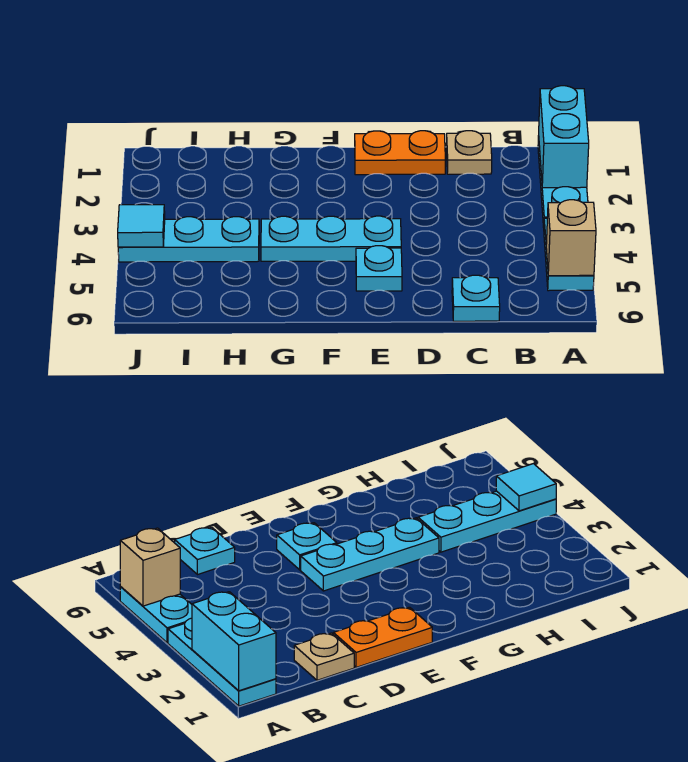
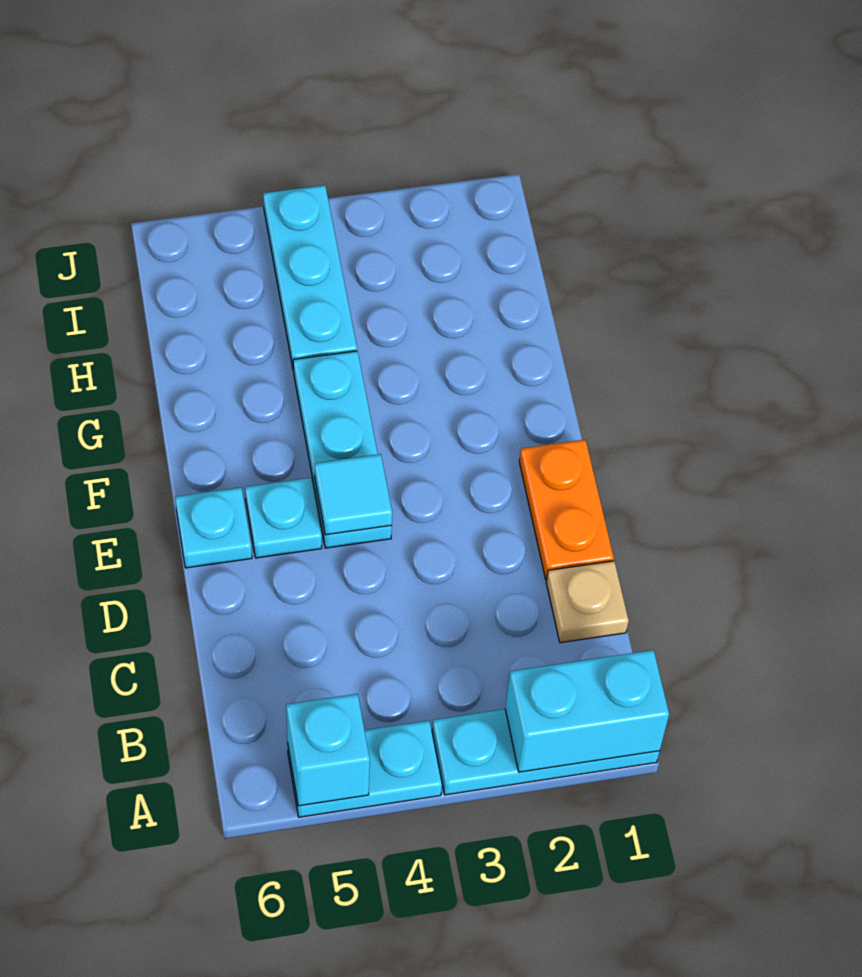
tan brick A5 level 2 -> cyan brick A5 level 2
cyan plate C6 level 1 -> cyan plate E6 level 1
cyan tile J4 level 2 -> cyan tile E4 level 2

